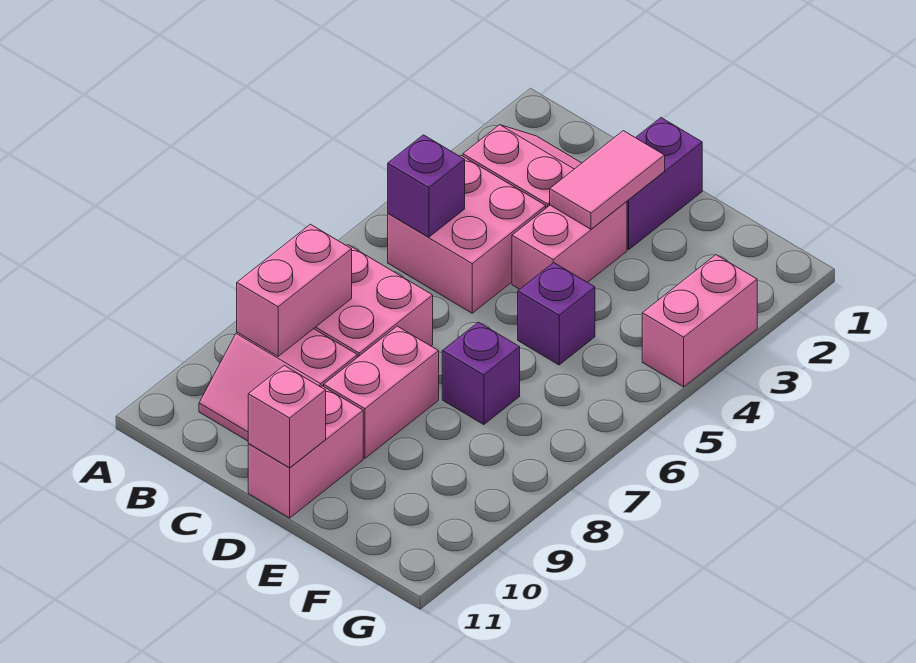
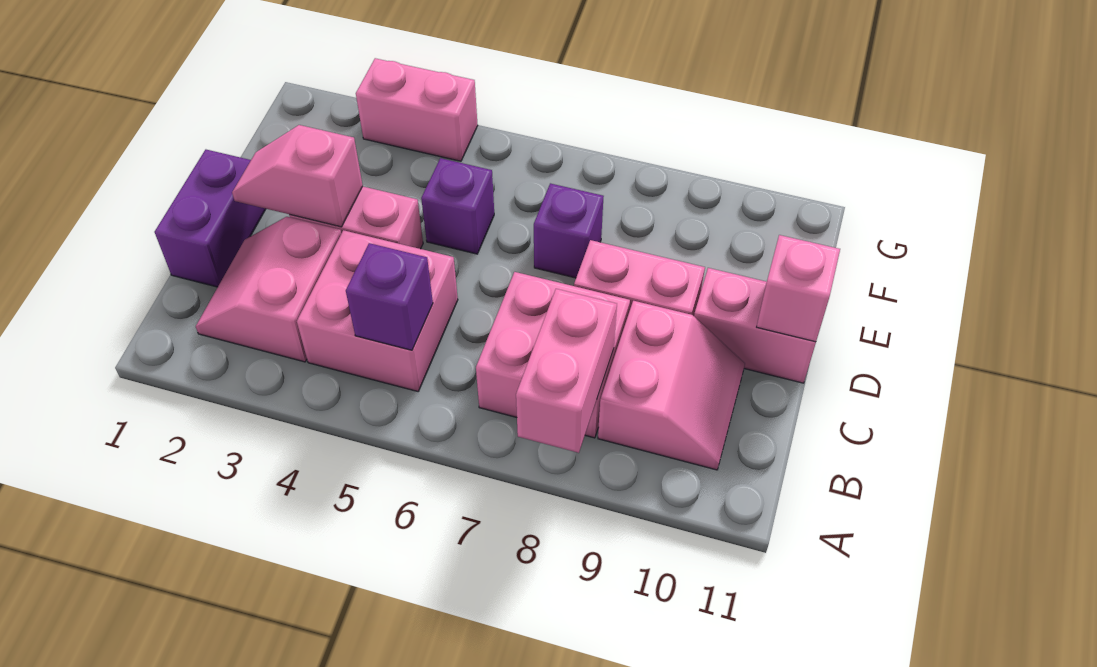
pink brick B8:B9 level 2 -> pink brick A8:B8 level 2
purple brick D1:D2 level 1 -> purple brick C1:D1 level 1
pink tile D2:D3 level 2 -> pink slope D2:D3 level 2 top 3

